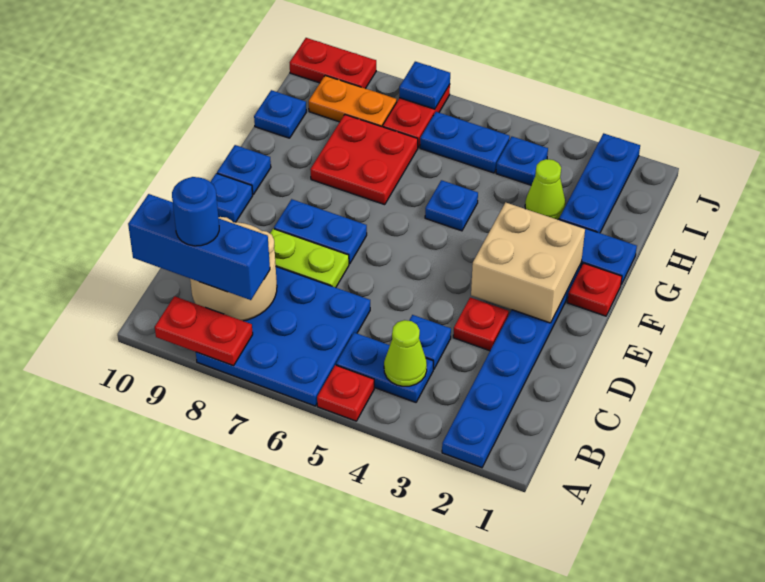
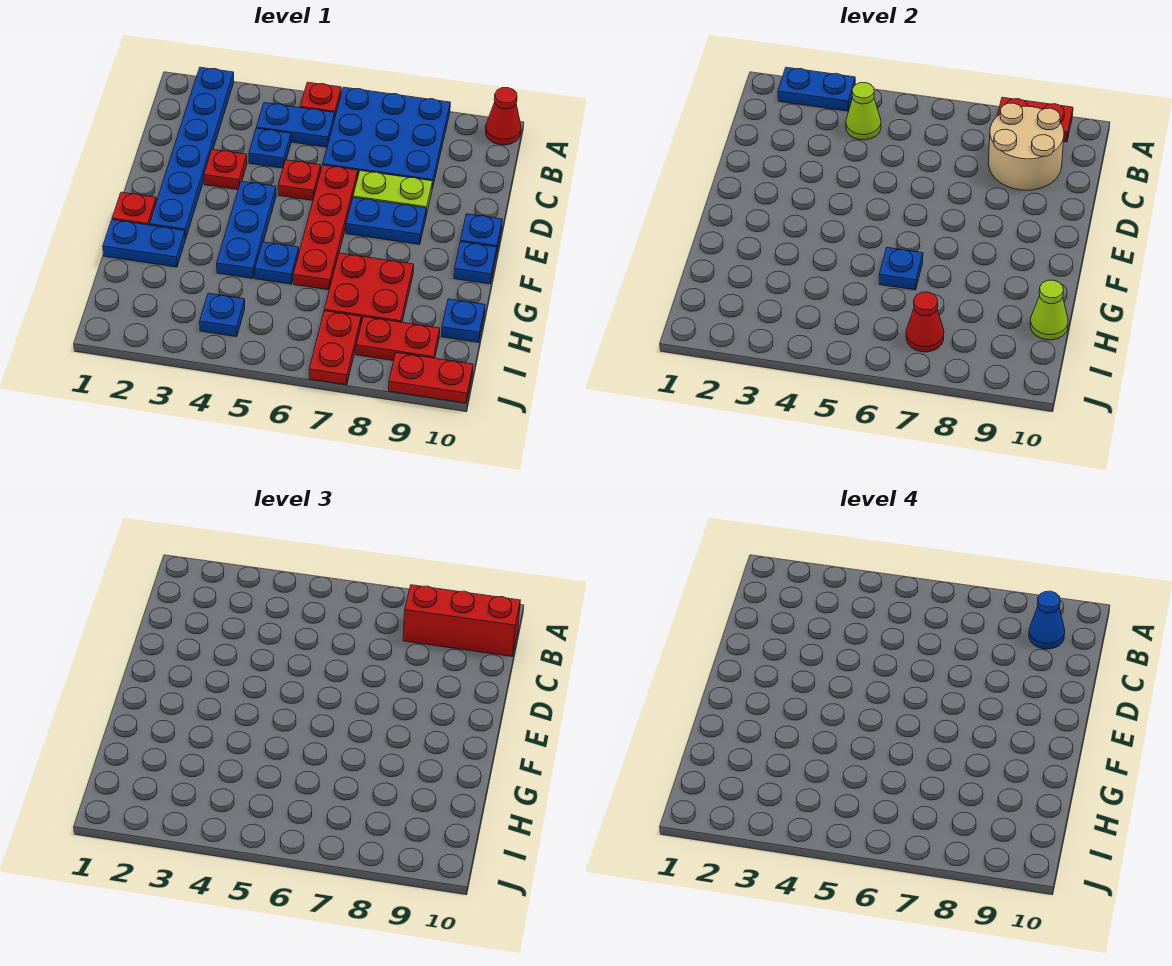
none -> red cone A10 level 1
blue brick B8:B10 level 3 -> red brick B8:B10 level 3
blue round brick B9 level 4 -> blue cone B9 level 4
none -> red plate D5 level 1
none -> red plate D6:G6 level 1
tan brick E2:F3 level 2 -> none
blue plate H2:J2 level 1 -> blue plate E4:G4 level 1
lime cone H3 level 1 -> lime cone H10 level 2
blue plate I5:I6 level 1 -> blue plate A2:A3 level 2
none -> red cone I7 level 2
orange plate I8:I9 level 1 -> red plate I8:I9 level 1
blue plate J7 level 2 -> blue plate G6 level 2

